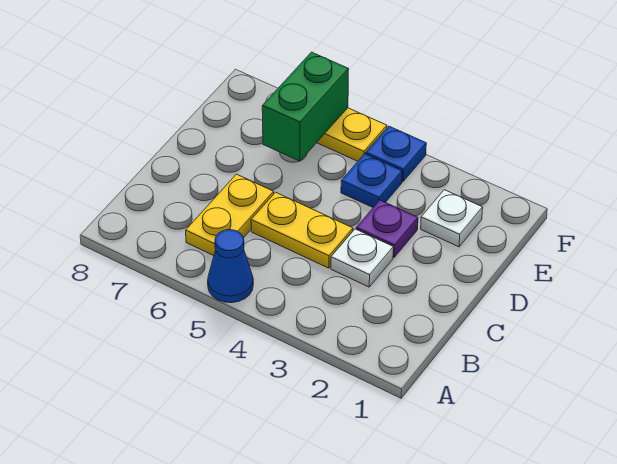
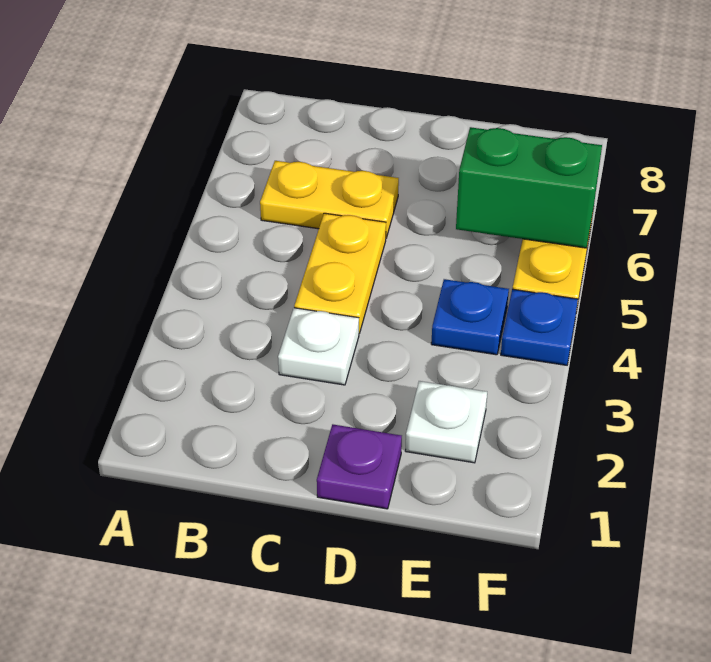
blue cone A5 level 1 -> none
purple plate D3 level 1 -> purple plate D1 level 1

